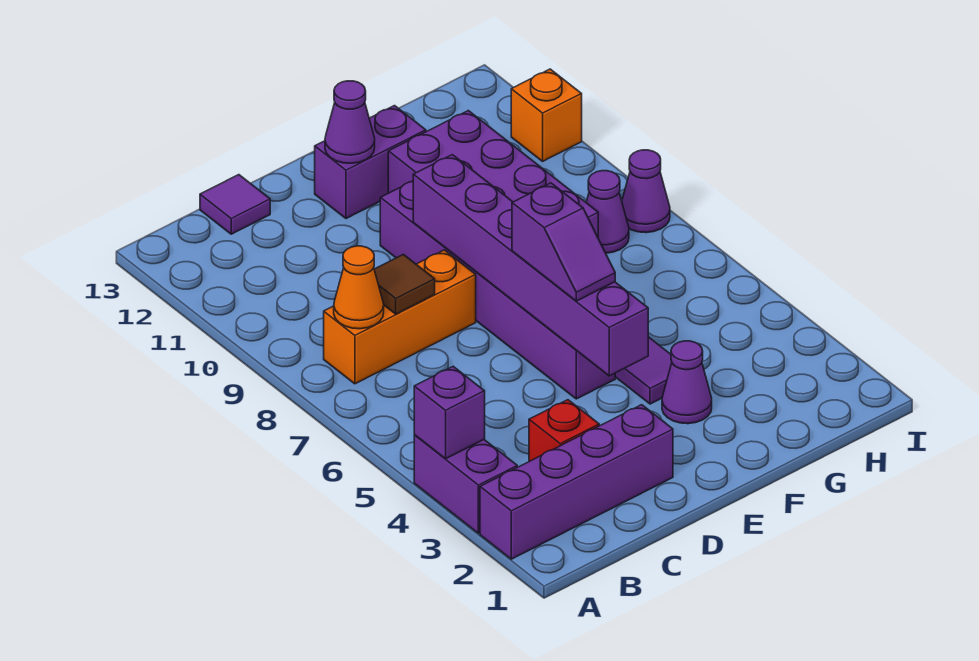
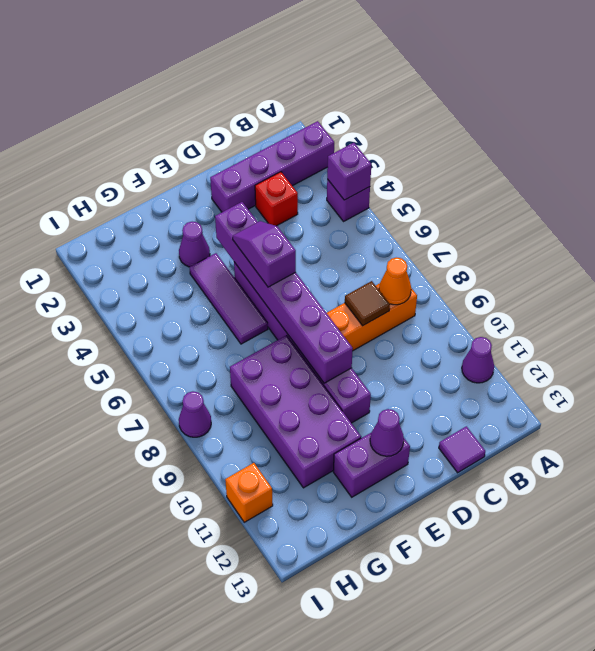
purple brick A3:A4 level 1 -> purple brick A4 level 1
purple cone H8 level 1 -> purple cone A11 level 1

